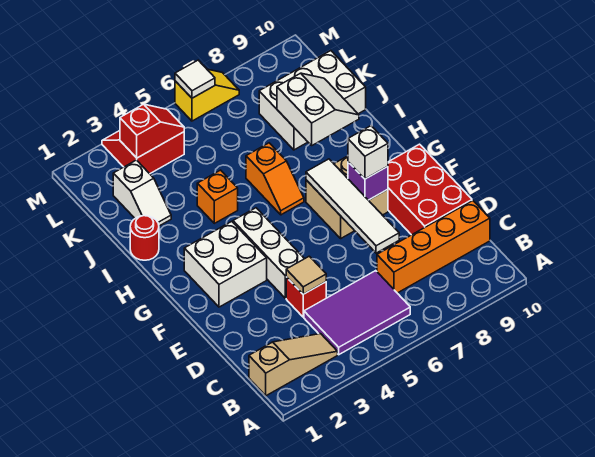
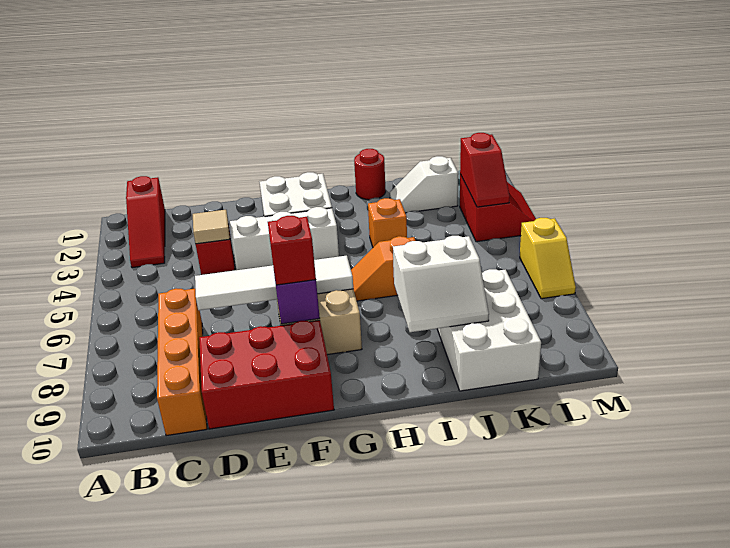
tan slope B1:B3 level 1 top 1 -> red slope B1:B3 level 1 top 1
purple tile B4:C6 level 1 -> none
white brick F8 level 3 -> red brick F8 level 3
white tile M6 level 2 -> none

